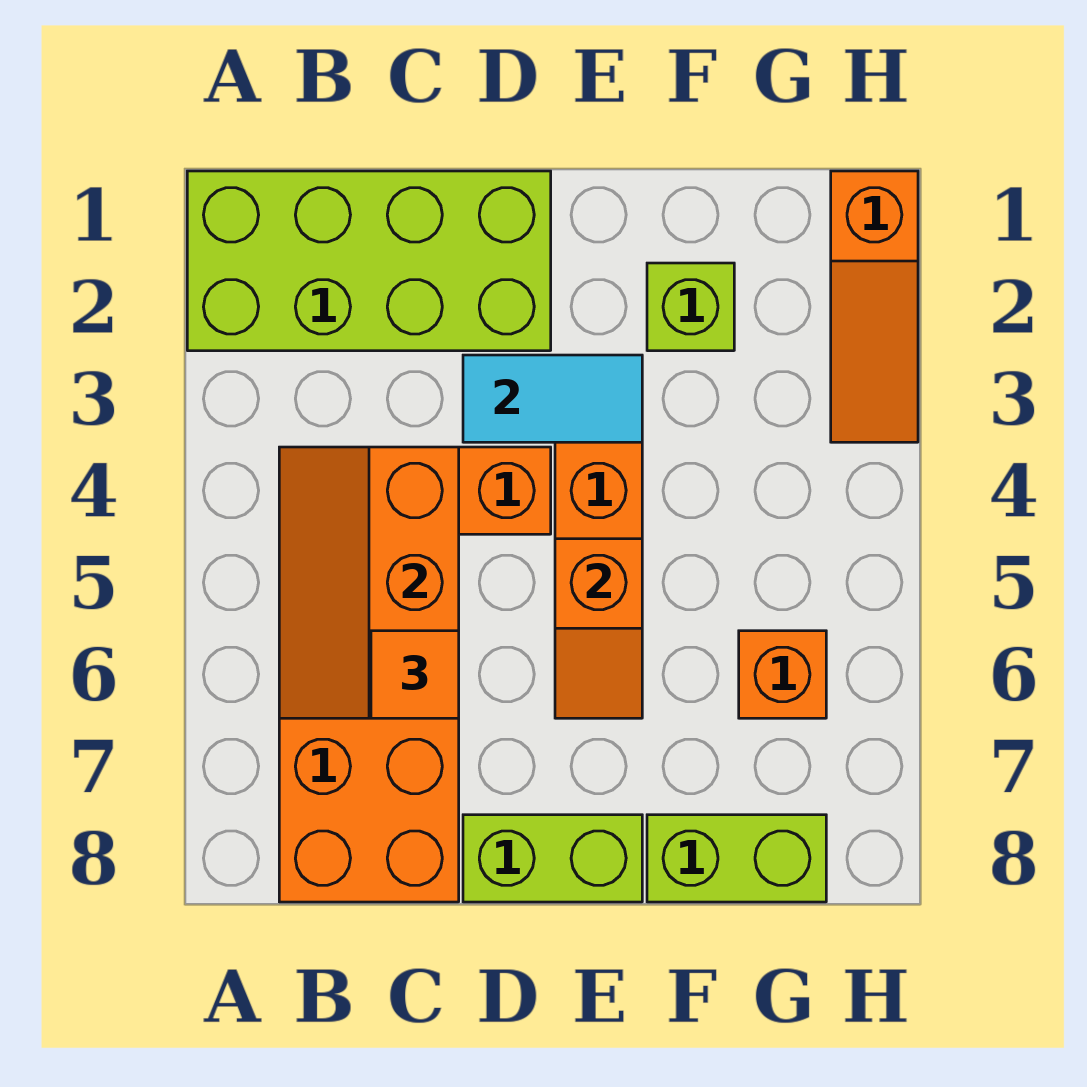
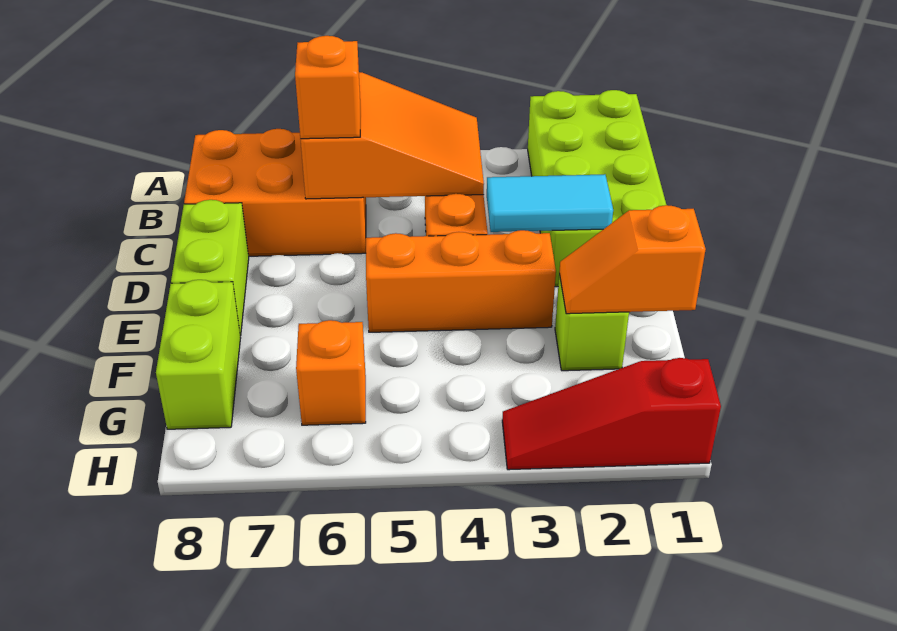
orange slope B4:C6 level 2 top C -> orange slope B4:C6 level 2 top 6
orange tile C6 level 3 -> orange brick C6 level 3
cyan tile D3:E3 level 2 -> cyan tile D2:D3 level 2
orange slope E5:E6 level 2 top 5 -> orange slope F1:F2 level 2 top 1
orange slope H1:H3 level 1 top 1 -> red slope H1:H3 level 1 top 1

